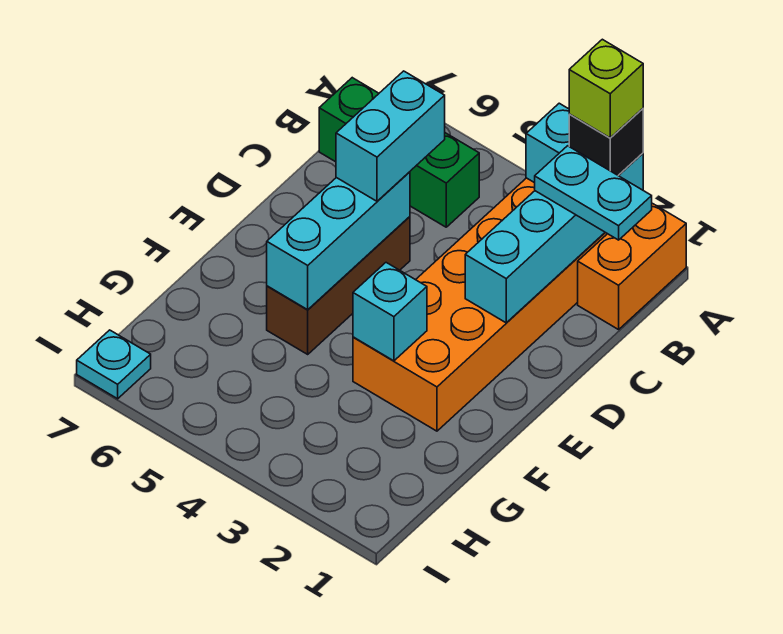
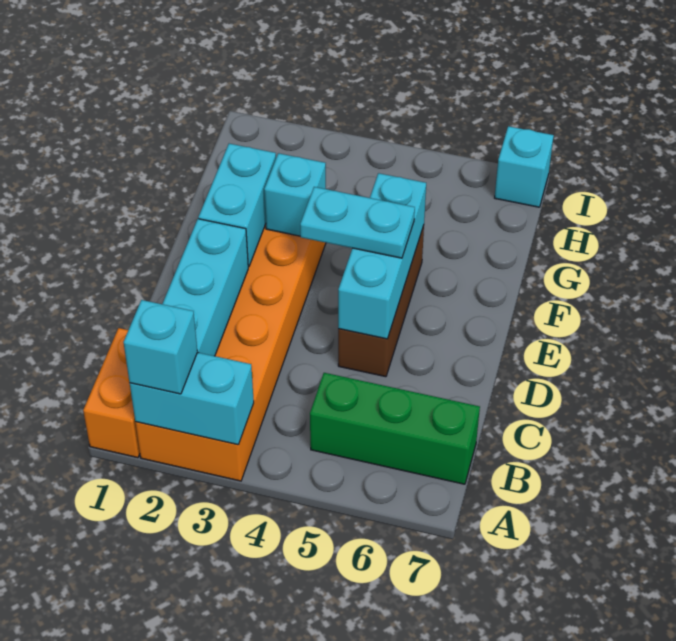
black brick A2 level 3 -> cyan brick A2 level 3
lime brick A2 level 4 -> none
cyan plate B1:B2 level 3 -> cyan plate E4:E5 level 3
cyan brick C5:D5 level 3 -> cyan brick E2:F2 level 2
cyan plate I7 level 1 -> cyan brick I7 level 1

